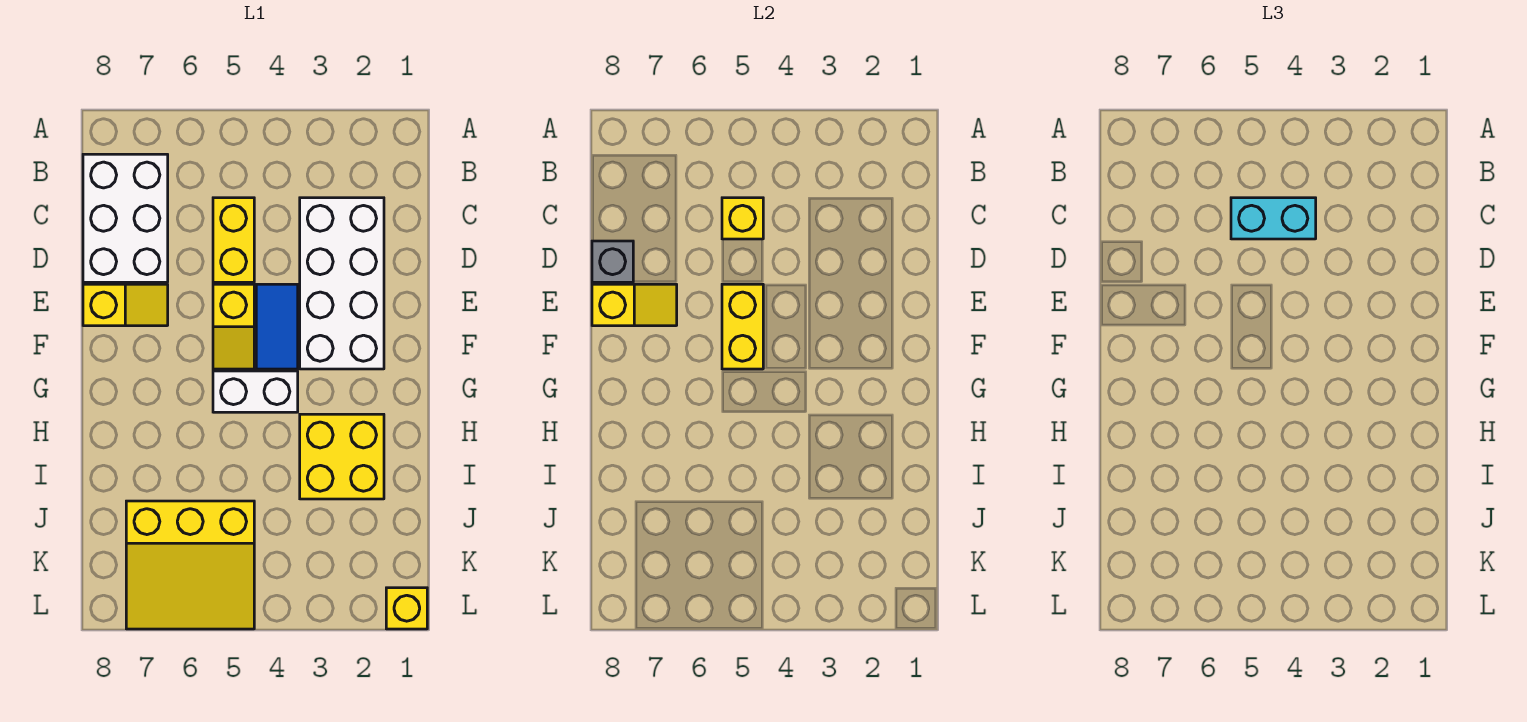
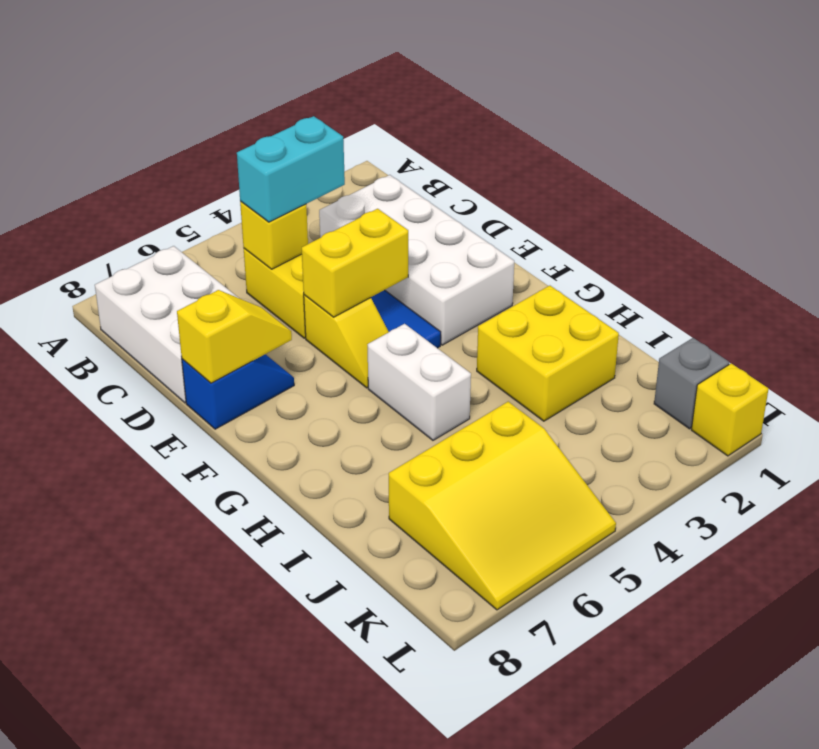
grey brick D8 level 2 -> grey brick K1 level 1
yellow brick E5:F5 level 2 -> yellow brick E4:E5 level 2
yellow slope E7:E8 level 1 top 8 -> blue slope E7:E8 level 1 top 8
white brick G4:G5 level 1 -> white brick G5:H5 level 1

